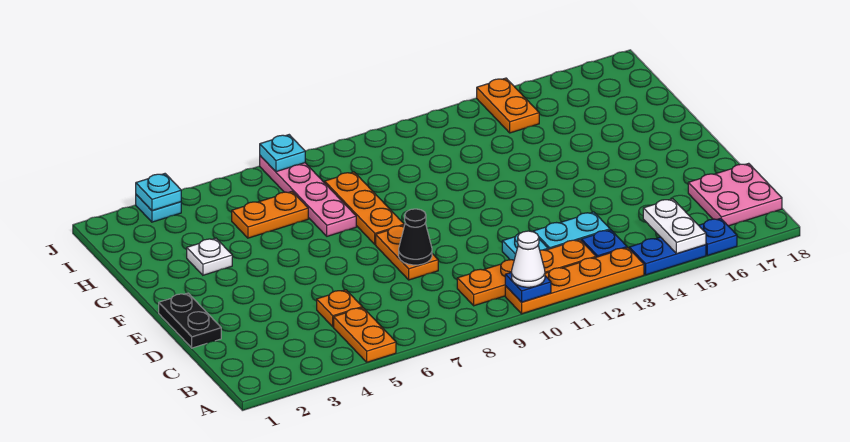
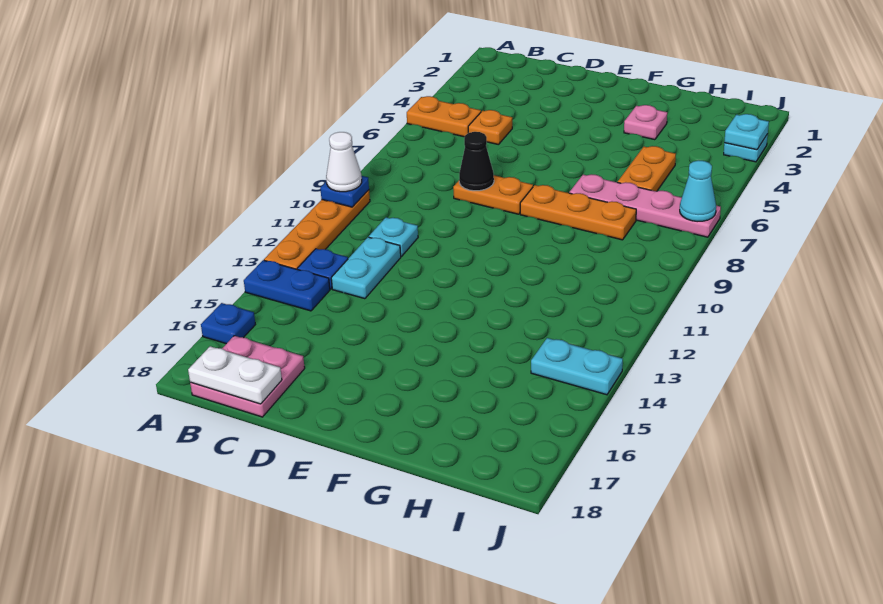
blue plate A14:A15 level 1 -> blue plate A14:B14 level 1
white plate A15:B15 level 2 -> white plate B18:C18 level 2
orange plate B9:B12 level 1 -> none
black plate D1:E1 level 1 -> none
white plate G3 level 1 -> pink plate G3 level 1
orange plate I14:J14 level 1 -> cyan plate I14:J14 level 1
cyan plate J7 level 2 -> cyan cone J7 level 2

